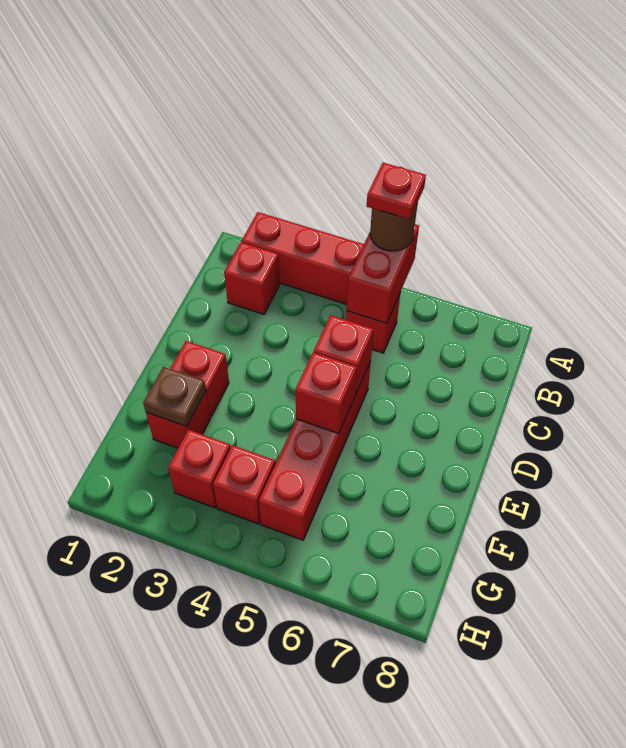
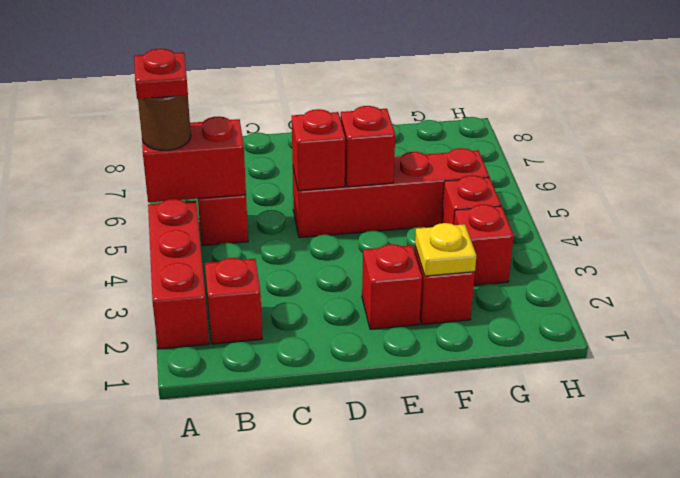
brown plate F2 level 2 -> yellow plate F2 level 2

